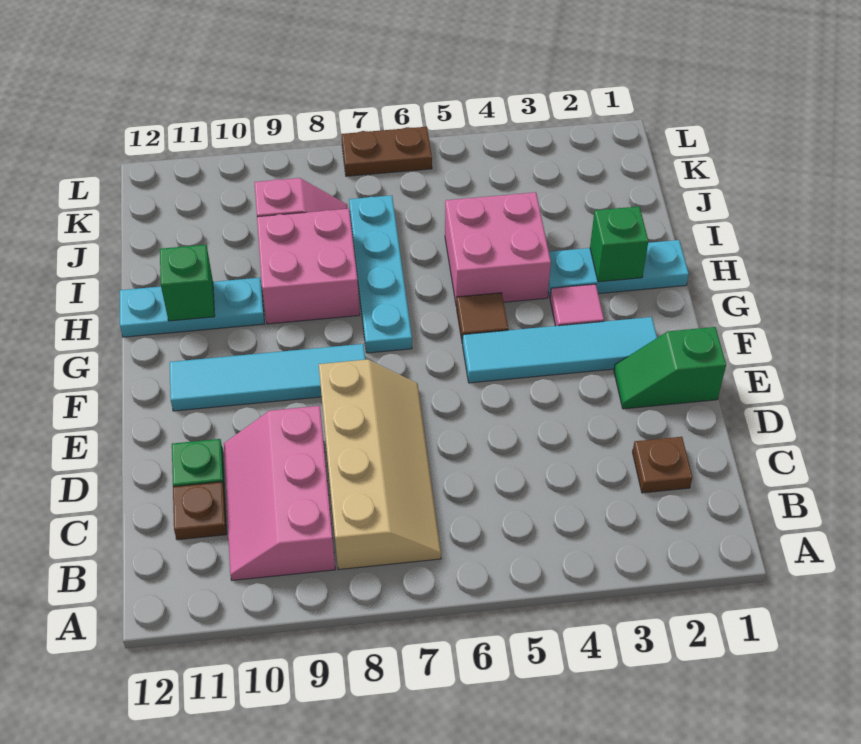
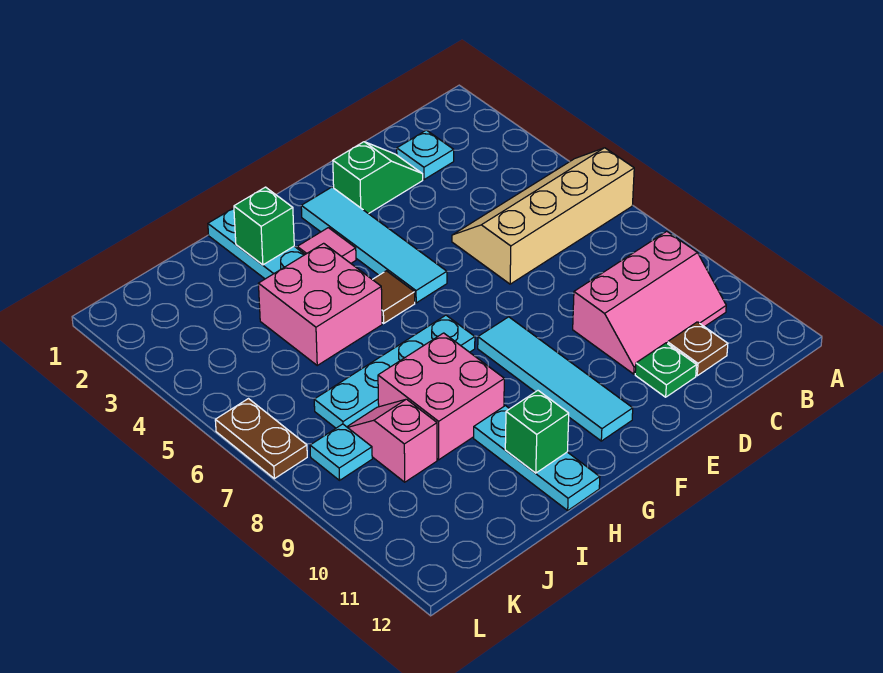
tan slope B7:E8 level 1 top 8 -> tan slope A5:D6 level 1 top 6
brown plate C2 level 1 -> cyan plate C2 level 1
green slope E1:E2 level 1 top 1 -> green slope D2:E2 level 1 top E
none -> cyan plate K8 level 1

